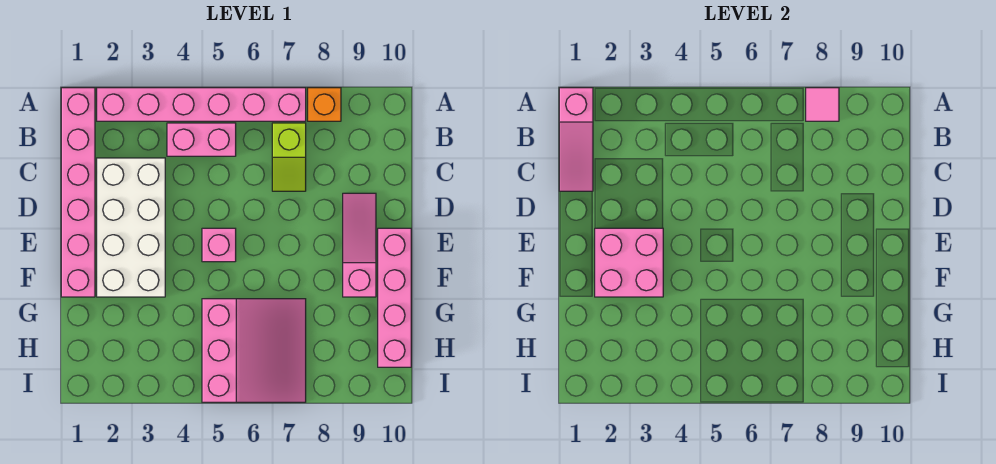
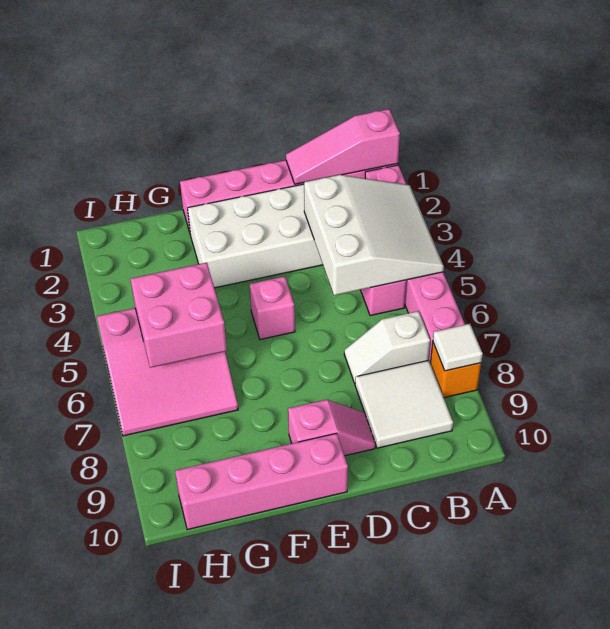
none -> white slope A3:C5 level 2 top C
pink tile A8 level 2 -> white tile A8 level 2
lime slope B7:C7 level 1 top B -> white slope B7:C7 level 1 top B
none -> white tile B8:C9 level 1
pink slope D9:F9 level 1 top F -> pink slope D9:E9 level 1 top E
pink brick E2:F3 level 2 -> pink brick G5:H6 level 2

